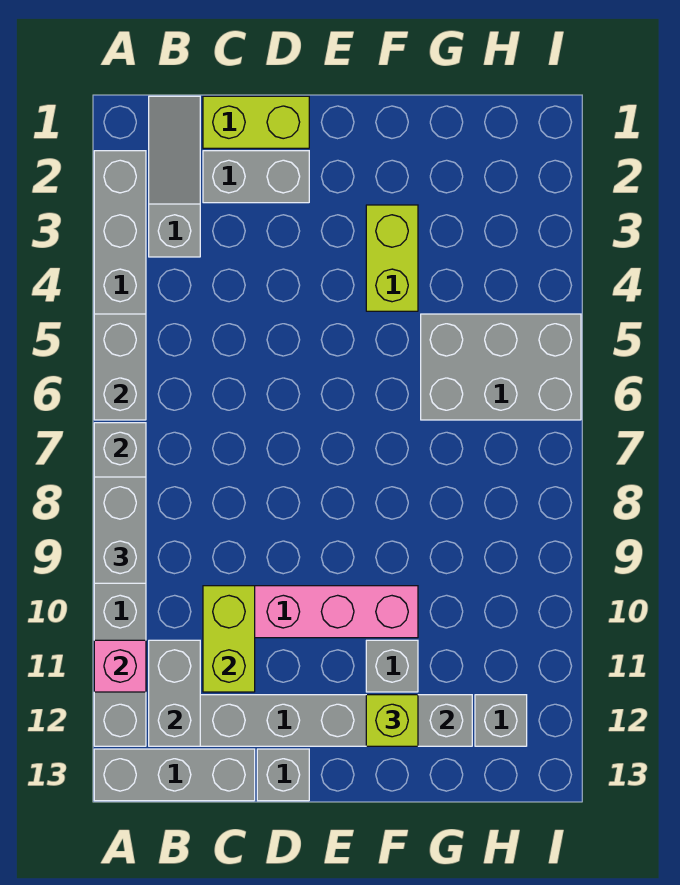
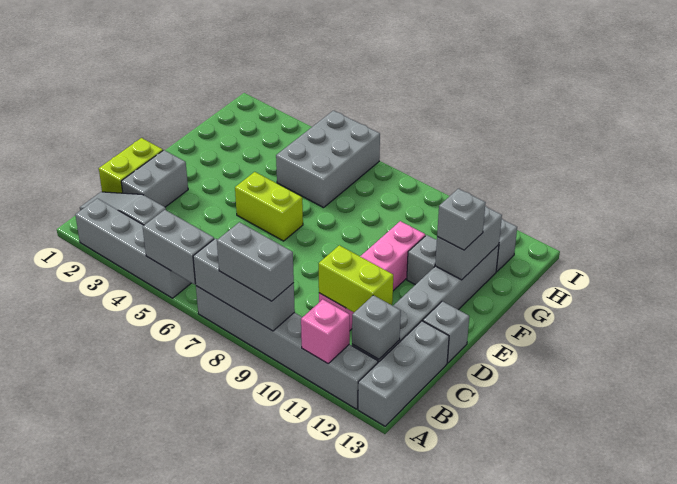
grey brick B11:B12 level 2 -> grey brick B12 level 2
lime brick F3:F4 level 1 -> lime brick E5:E6 level 1
lime brick F12 level 3 -> grey brick F12 level 3

